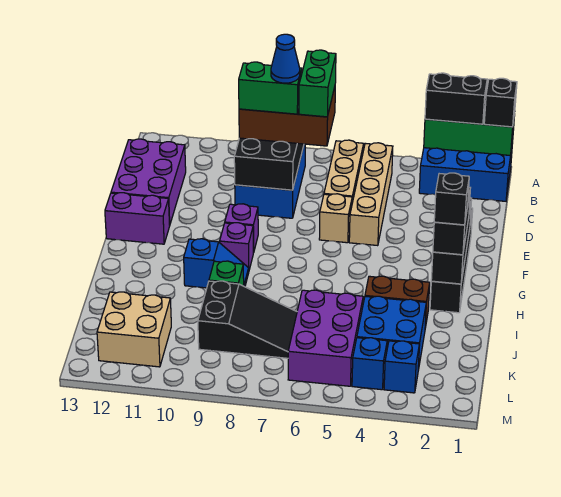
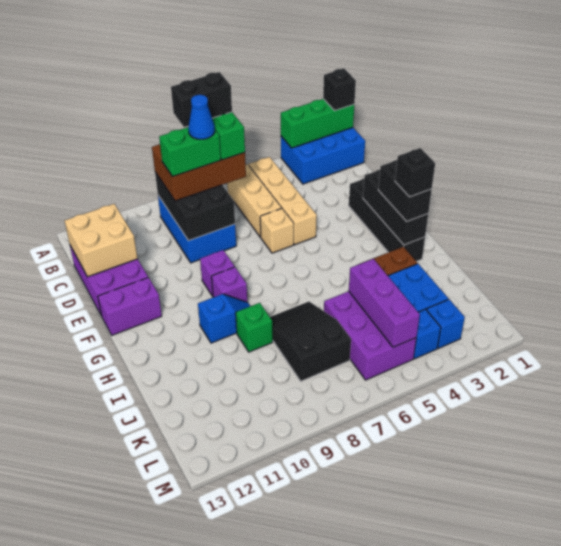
black brick A2:A3 level 3 -> black brick B7:B8 level 5
none -> purple brick J5:L5 level 2
black slope J7:K9 level 1 top 9 -> black slope I7:K8 level 1 top K
tan brick K11:L12 level 1 -> tan brick C12:D13 level 2

